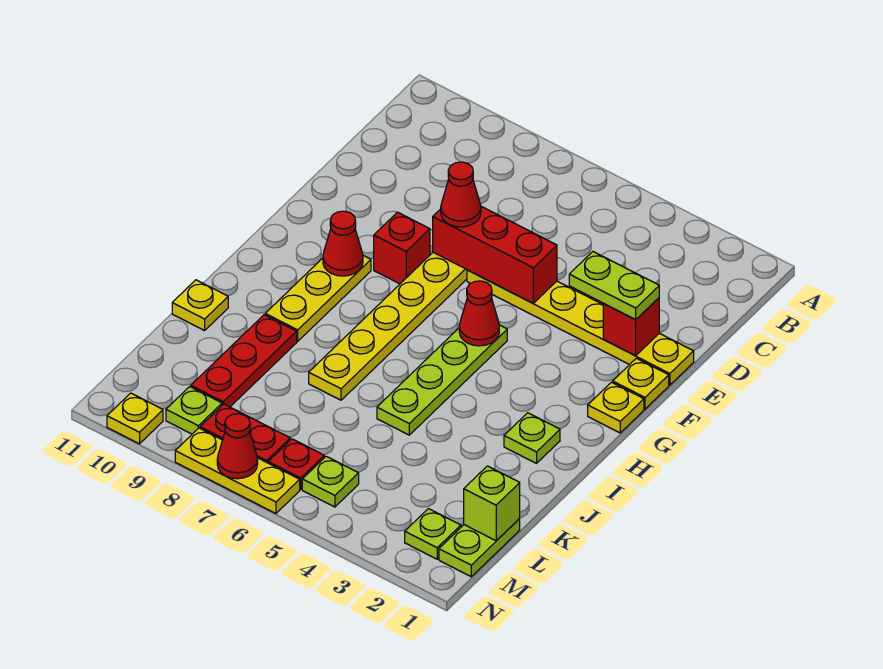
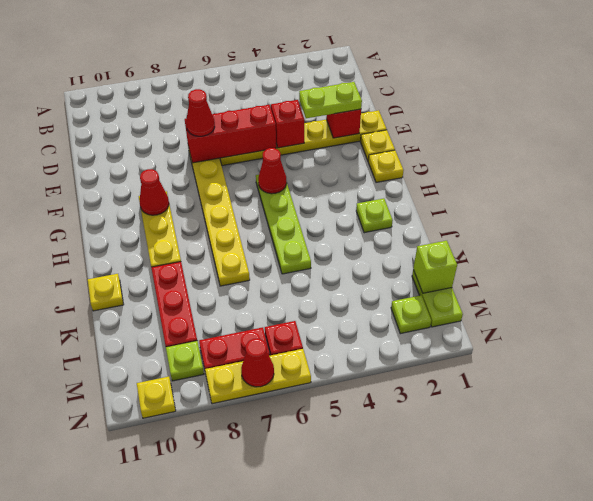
red brick F8 level 1 -> red brick E4 level 2
lime plate M5 level 1 -> none

